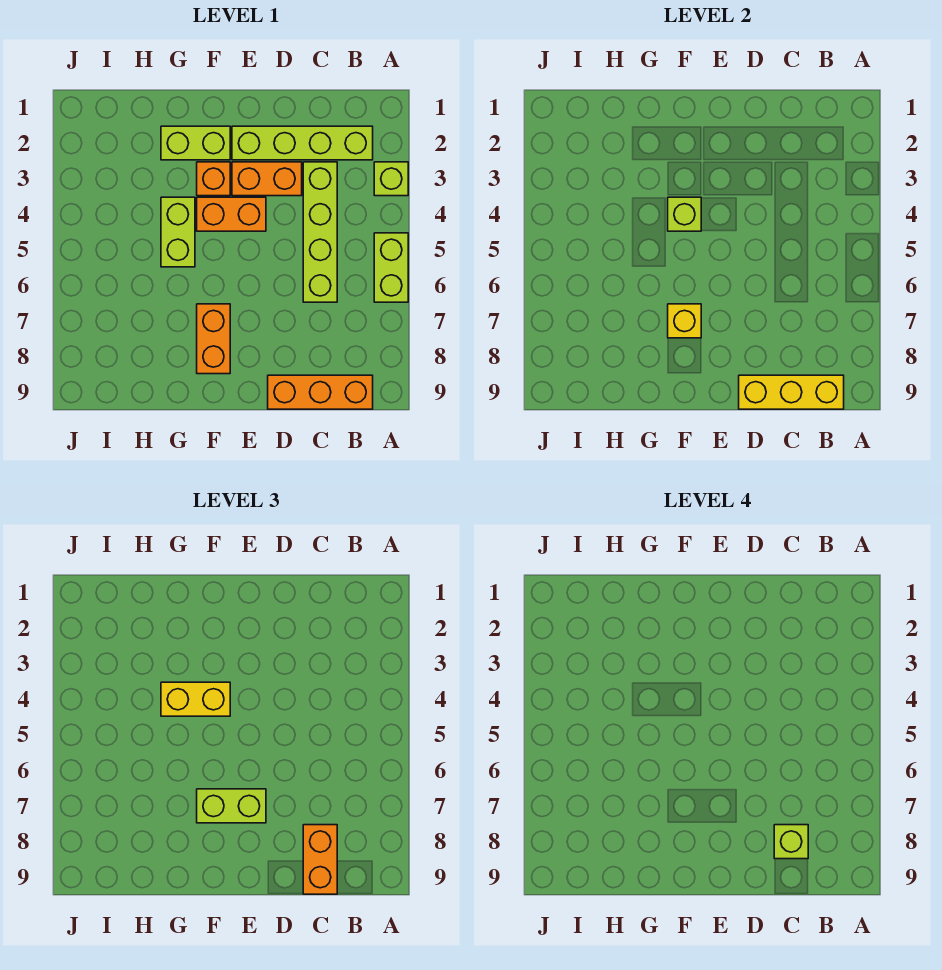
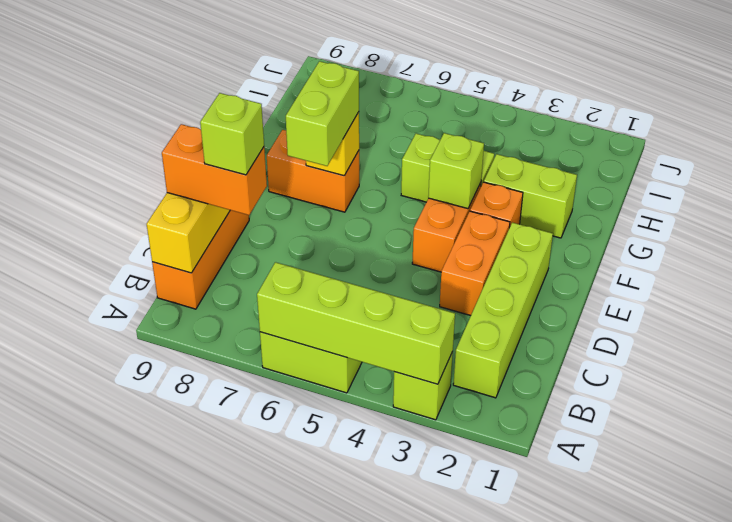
lime brick C3:C6 level 1 -> lime brick A3:A6 level 2
lime brick F2:G2 level 1 -> lime brick G2:G3 level 1
yellow brick F4:G4 level 3 -> none

